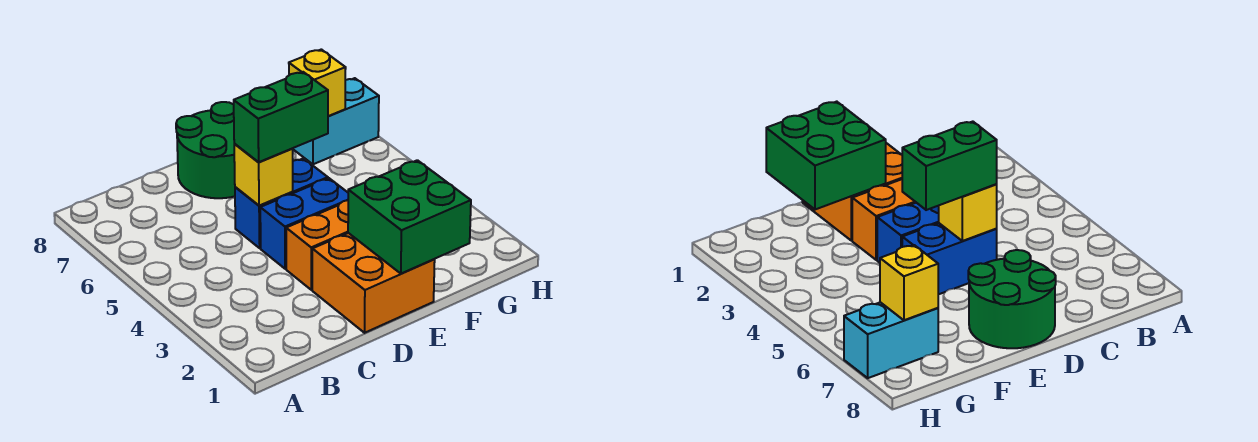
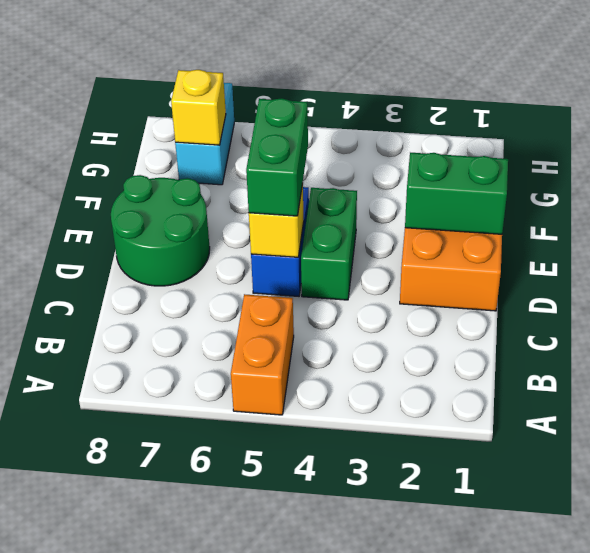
orange brick D3:E3 level 1 -> orange brick A5:B5 level 1
blue brick D4:E4 level 1 -> green brick D4:E4 level 1
green brick E1:F2 level 2 -> green brick E1:E2 level 2

